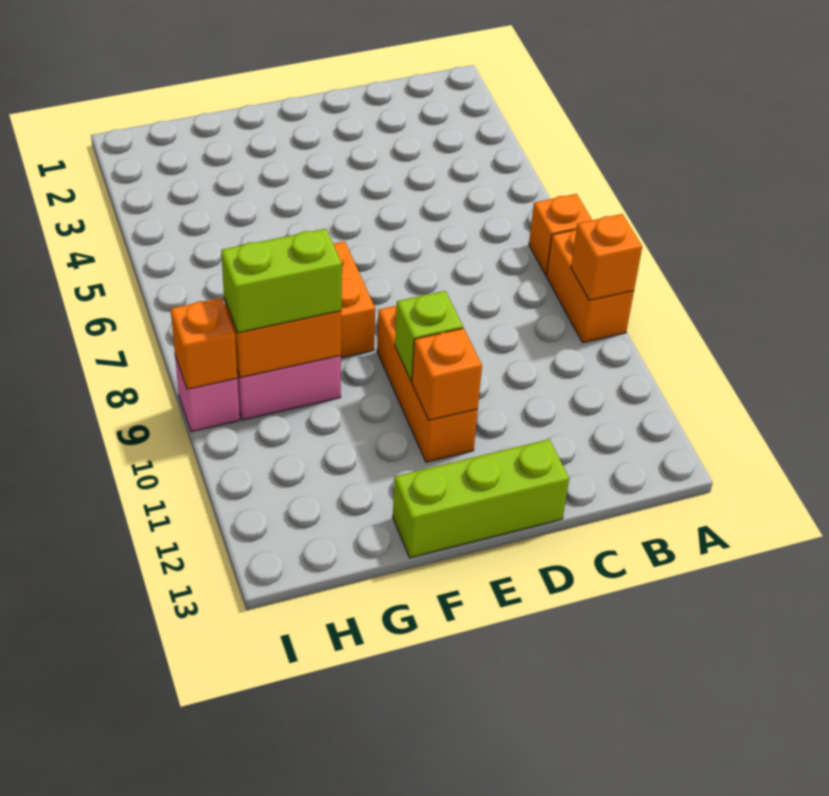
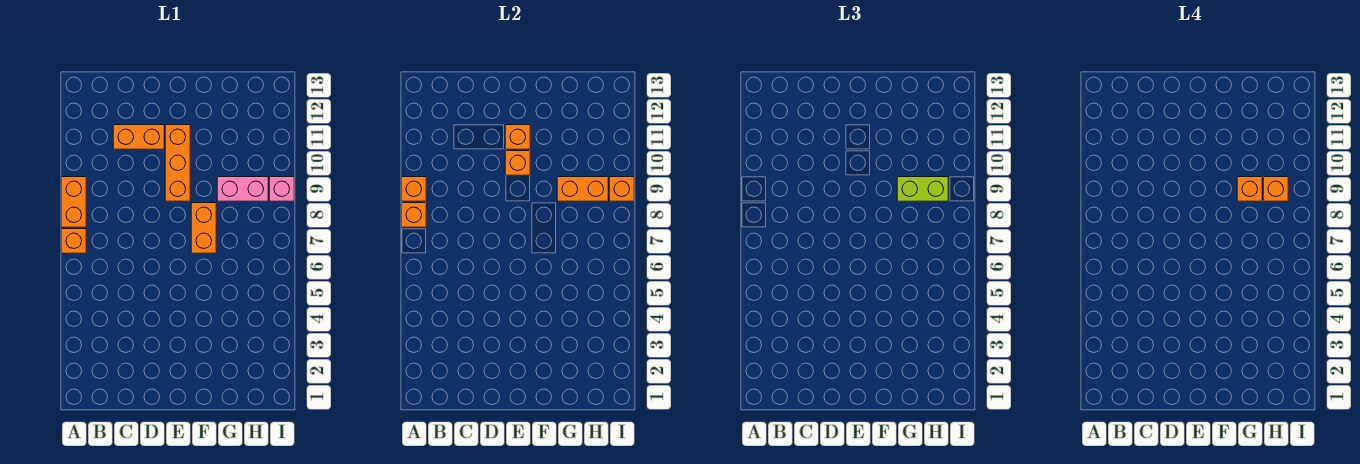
none -> orange brick A8 level 2
none -> orange brick C11:D11 level 1
lime brick D13:F13 level 1 -> none
lime brick E10 level 2 -> orange brick E10 level 2
none -> orange brick G9 level 4
none -> orange brick H9 level 4

